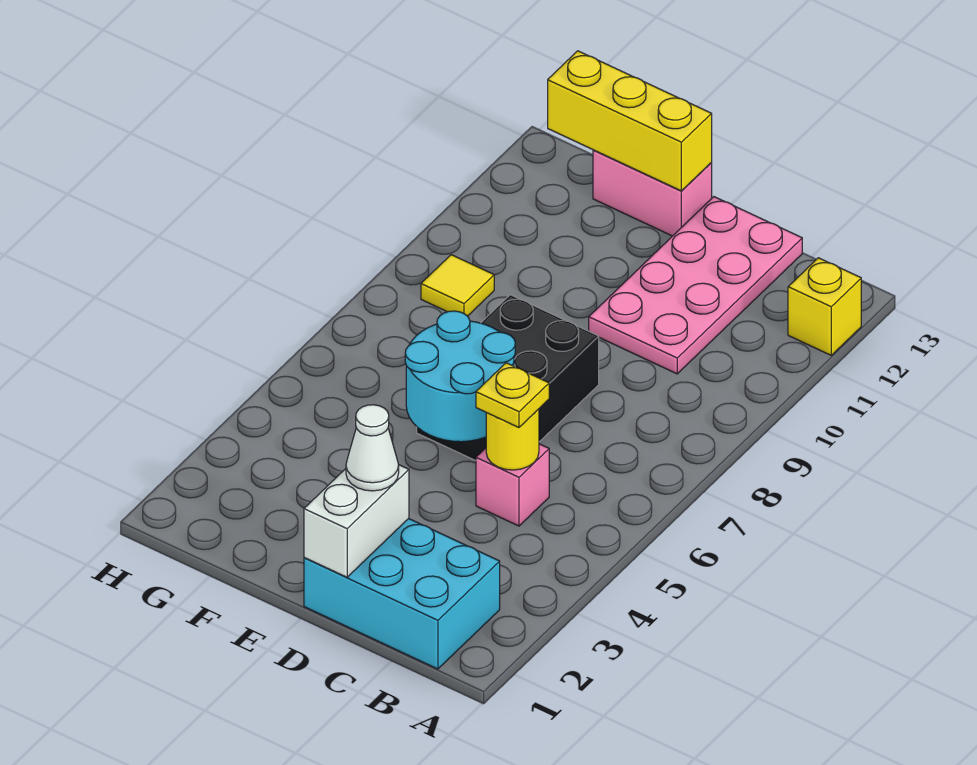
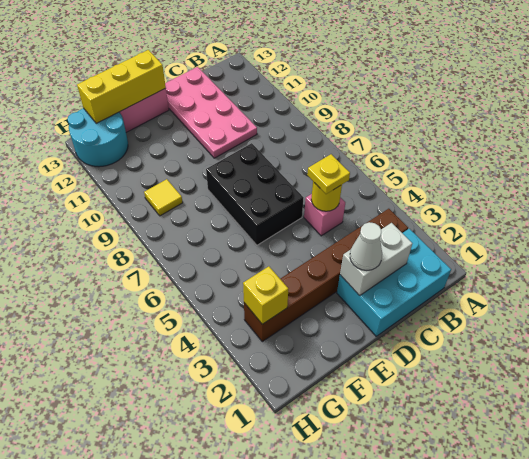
yellow brick A12 level 1 -> yellow brick G3 level 2
none -> brown brick B3:G3 level 1
white brick D1:D2 level 2 -> white brick C2:D2 level 2
cyan round brick D5:E6 level 2 -> cyan round brick G12:H13 level 1

